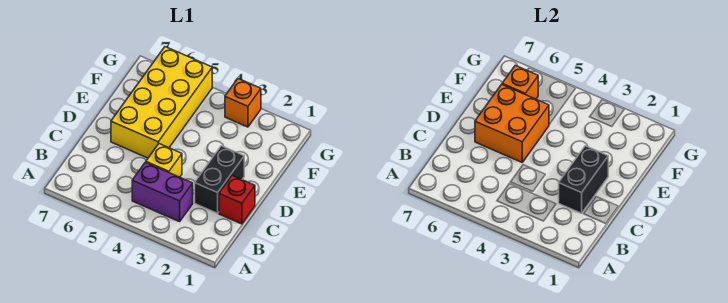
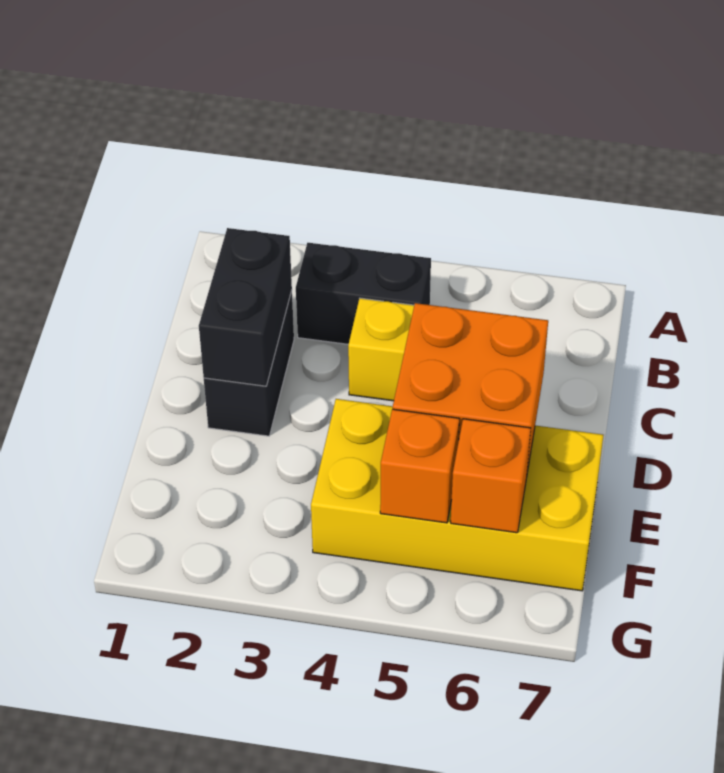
purple brick B3:B4 level 1 -> black brick B3:B4 level 1
red brick C1 level 1 -> none
yellow brick D5:G6 level 1 -> yellow brick E4:F7 level 1
orange brick G3 level 1 -> orange brick F5 level 2

